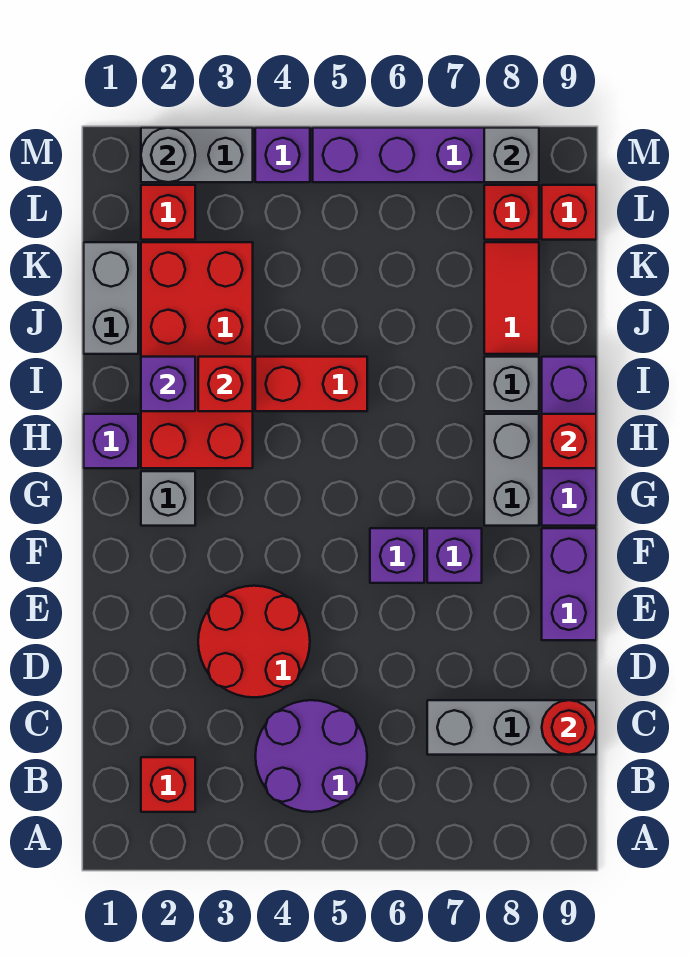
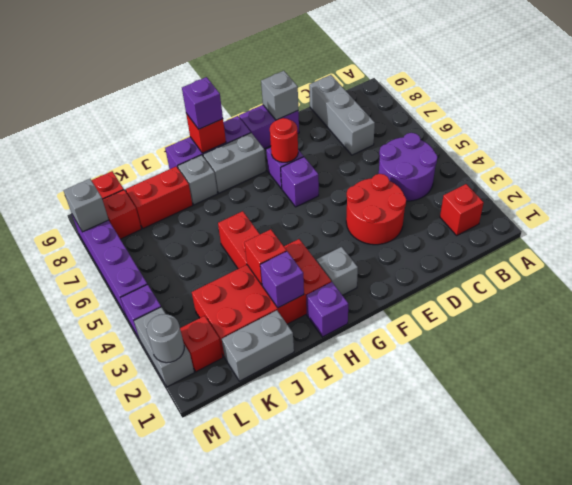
red round brick C9 level 2 -> red round brick F7 level 2
none -> grey brick E9 level 2
none -> purple brick H9 level 3
red tile J8:K8 level 1 -> red brick J8:K8 level 1

